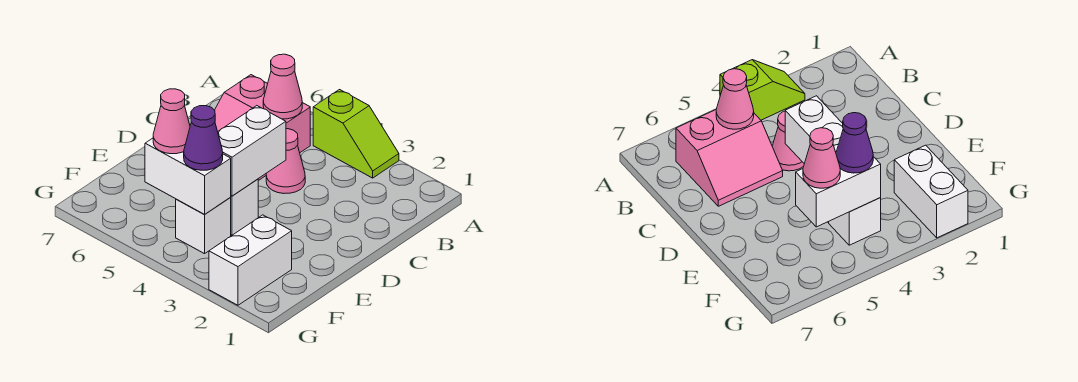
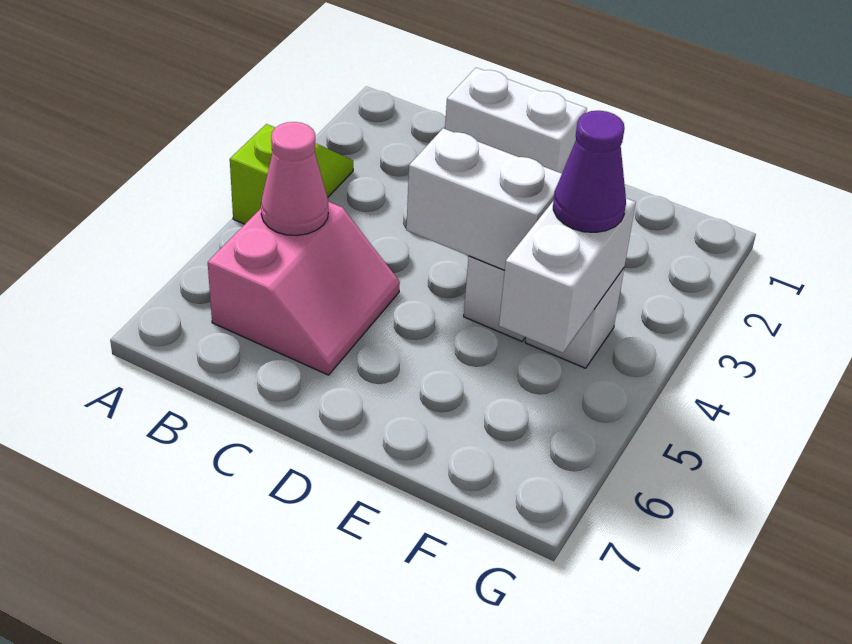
pink cone C4 level 1 -> none
white brick F2:G2 level 1 -> white brick C1:D1 level 1
pink cone F5 level 3 -> none

